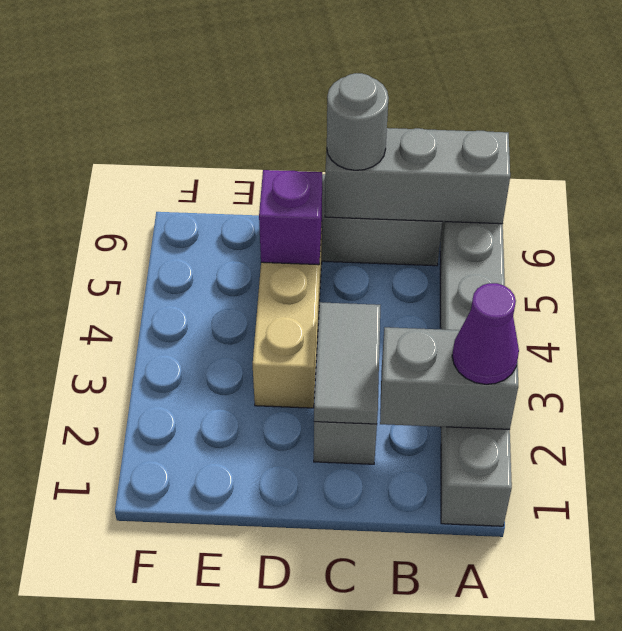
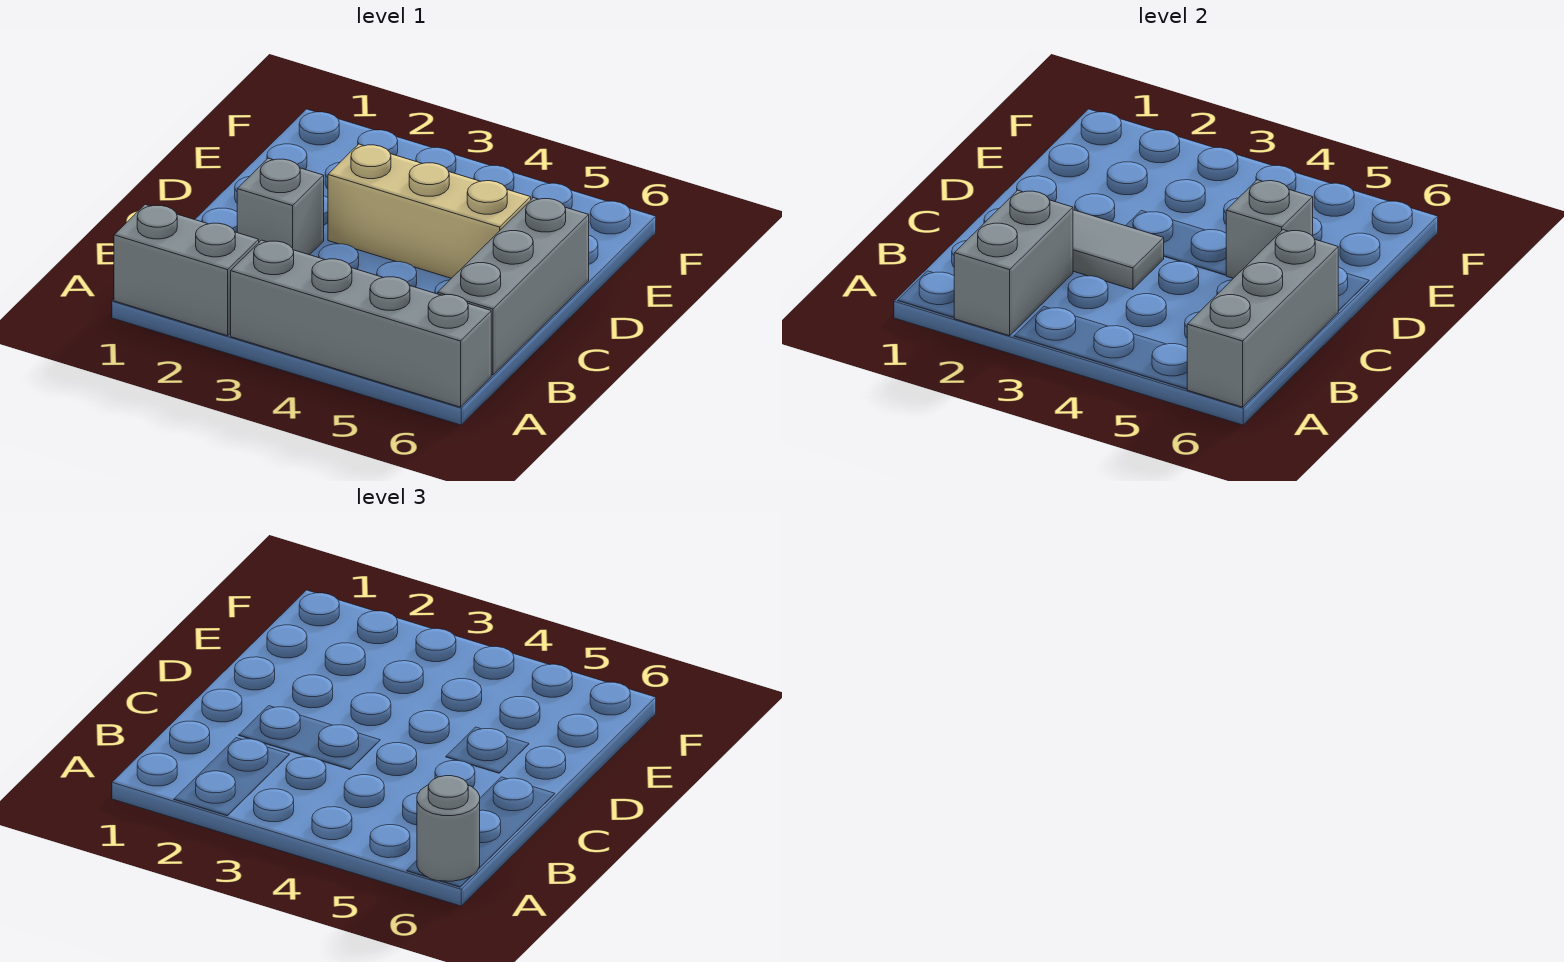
purple cone A2 level 3 -> none
grey round brick C6 level 3 -> grey round brick A6 level 3
purple brick D5 level 2 -> grey brick D5 level 2

